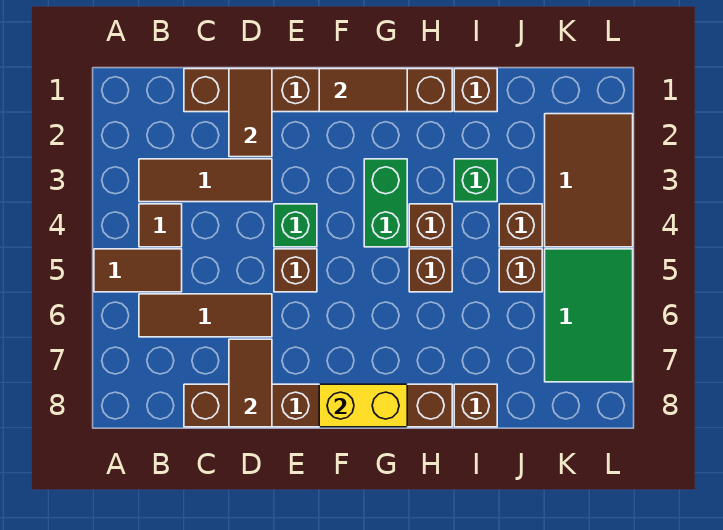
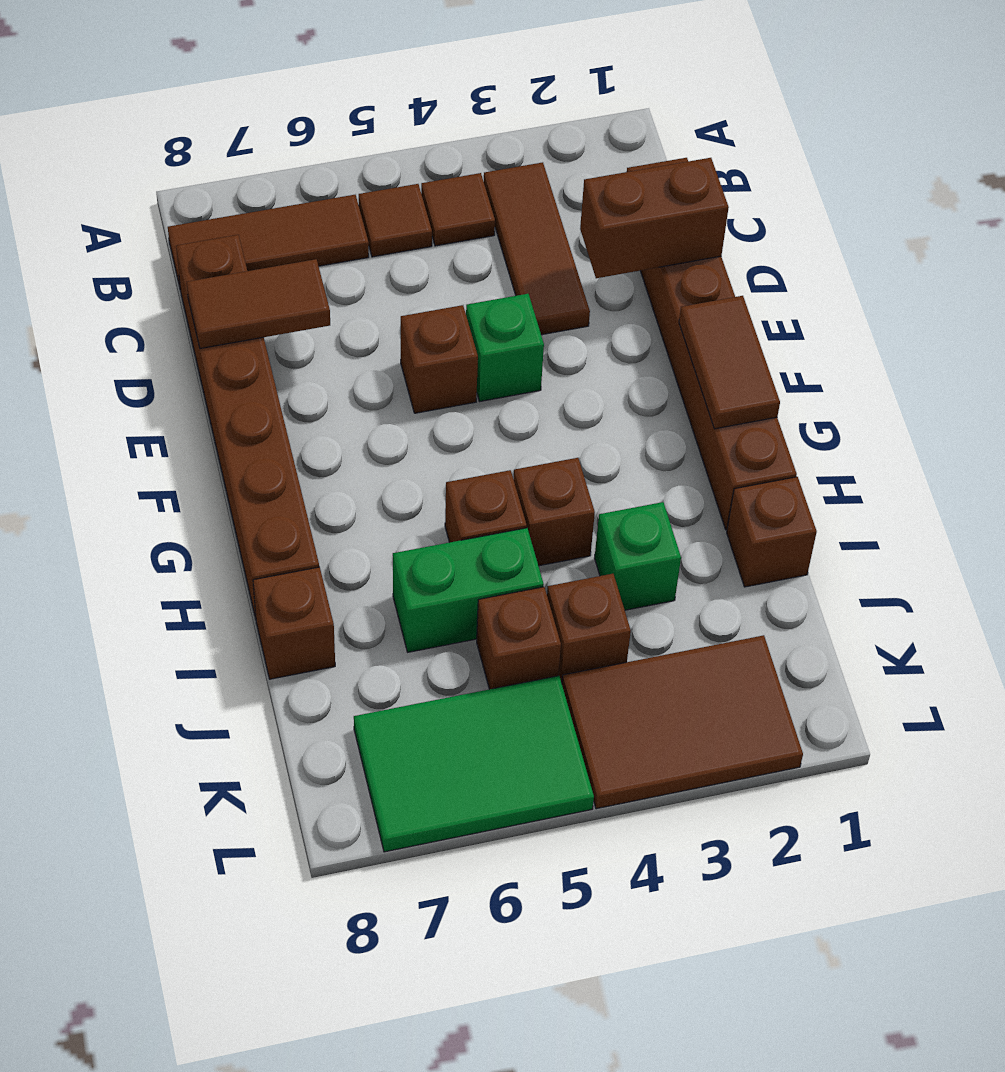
brown tile A5:B5 level 1 -> brown tile B5 level 1
brown tile B6:D6 level 1 -> brown tile B6:B8 level 1
brown tile D1:D2 level 2 -> brown brick D1:D2 level 2
yellow brick F8:G8 level 2 -> none
green brick G3:G4 level 1 -> green brick I5:I6 level 1

